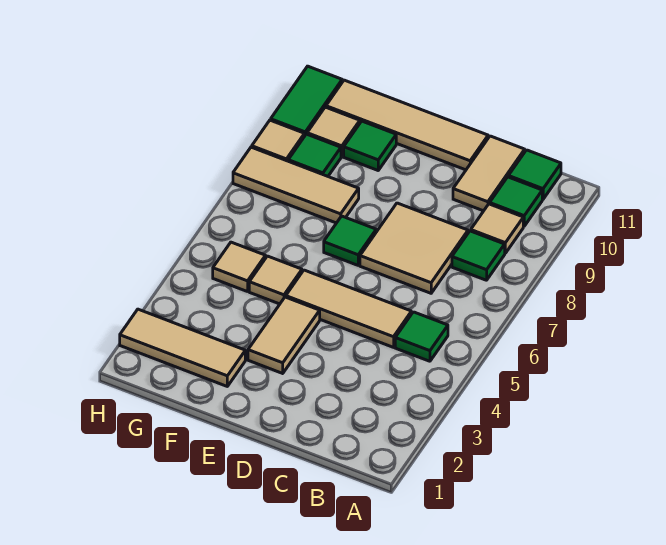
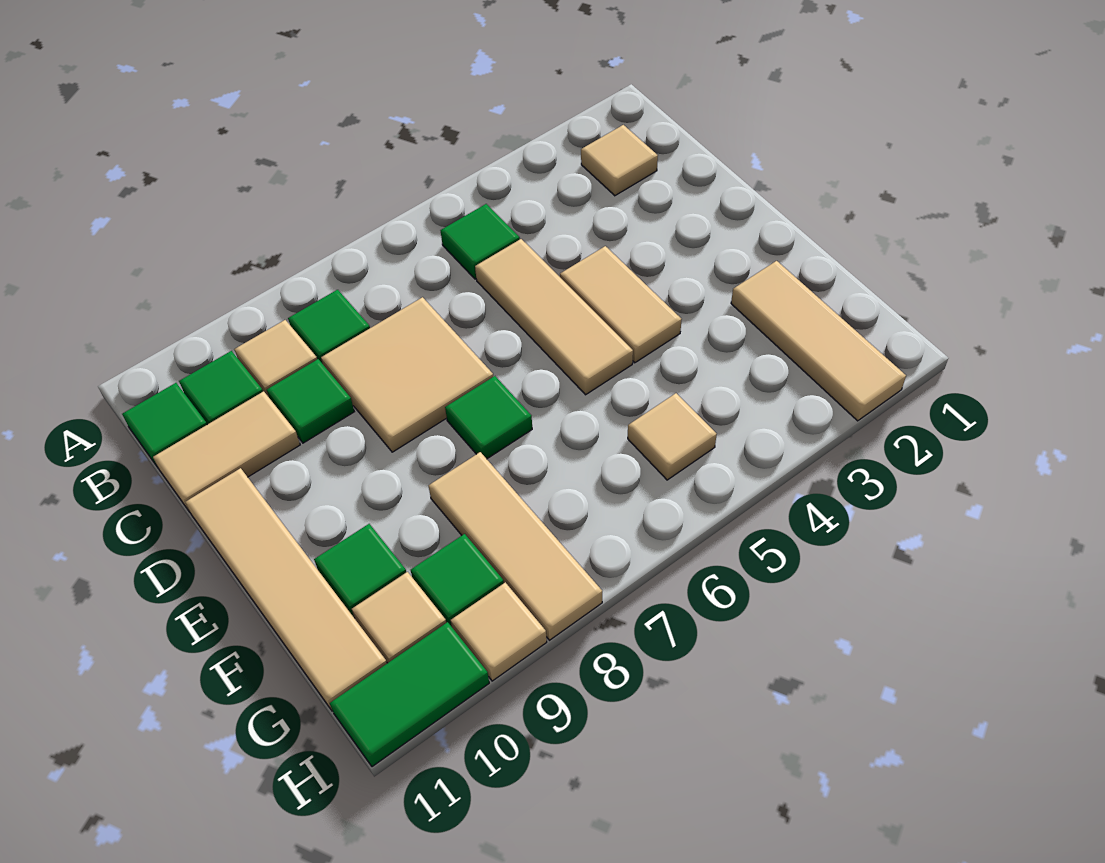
none -> green tile C9 level 1
tan tile E3:E4 level 1 -> tan tile D4:E4 level 1
tan tile F5 level 1 -> tan tile B2 level 1

